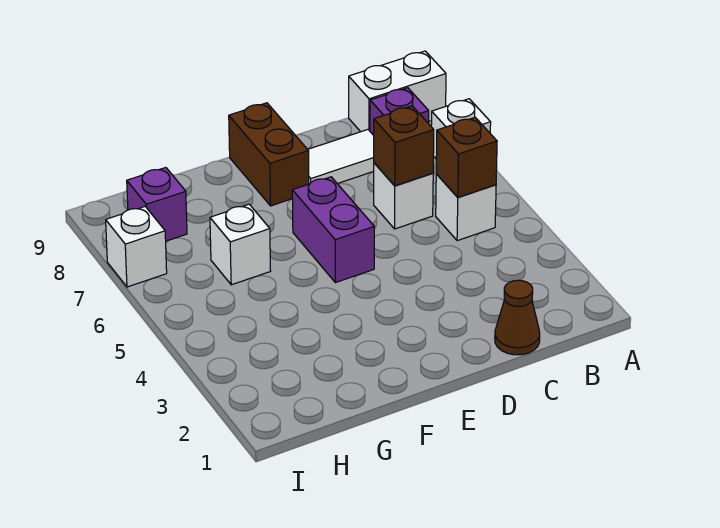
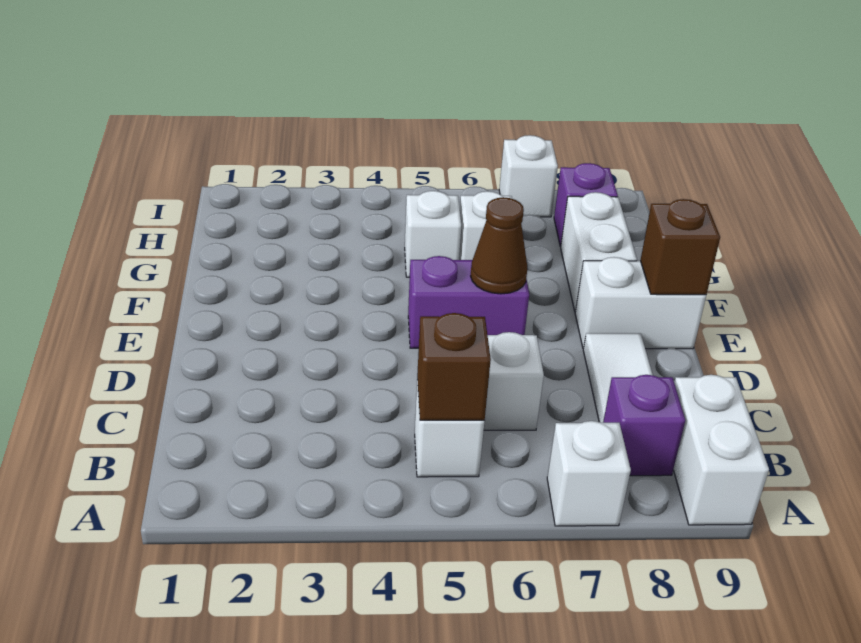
brown cone C1 level 1 -> brown cone E6 level 2
brown brick C6 level 2 -> brown brick E9 level 2
brown brick E8:E9 level 1 -> white brick E8:E9 level 1
none -> white brick F8:G8 level 1
none -> white brick G5 level 1

